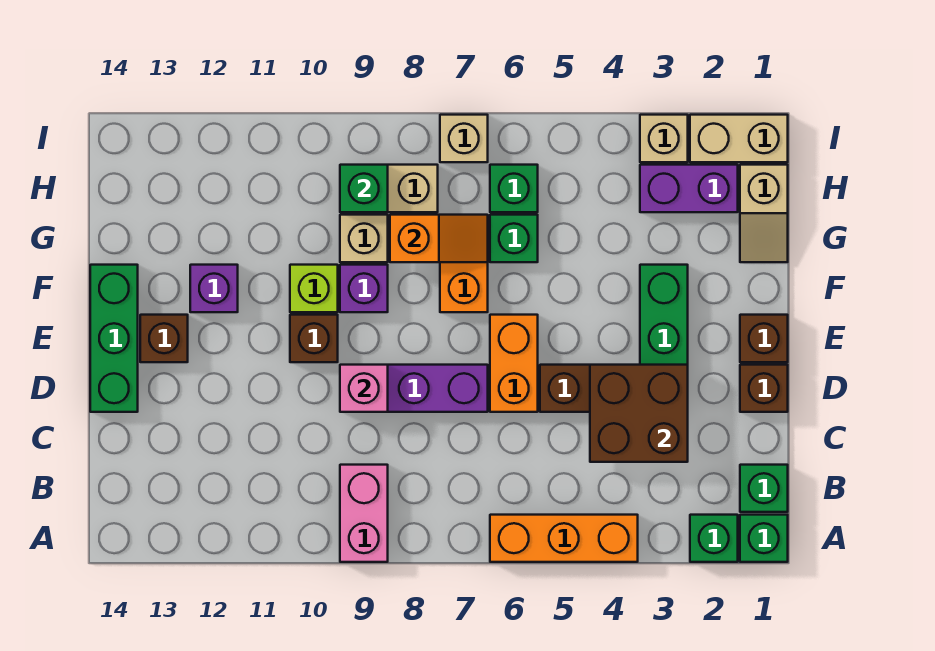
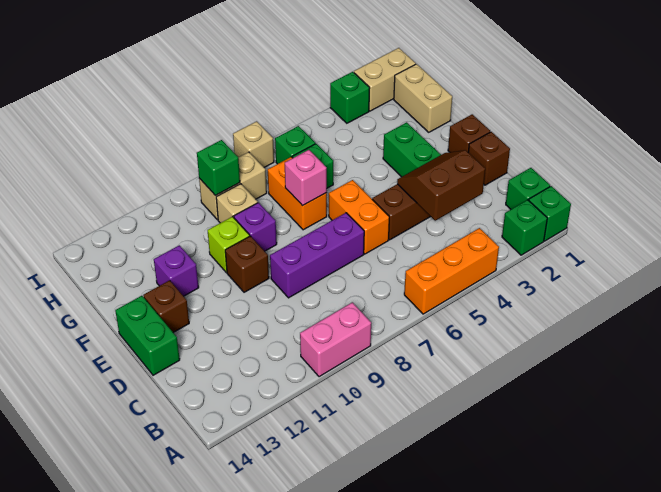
pink brick A9:B9 level 1 -> pink brick A9:A10 level 1
brown brick C3:D4 level 2 -> brown slope C3:D4 level 2 top C
pink brick D9 level 2 -> pink brick F7 level 2
green brick D14:F14 level 1 -> green brick D14:E14 level 1
tan slope G1:H1 level 1 top H -> tan brick G1:H1 level 1
orange slope G7:G8 level 2 top 8 -> none
purple brick H2:H3 level 1 -> none
tan brick I3 level 1 -> green brick I3 level 1

